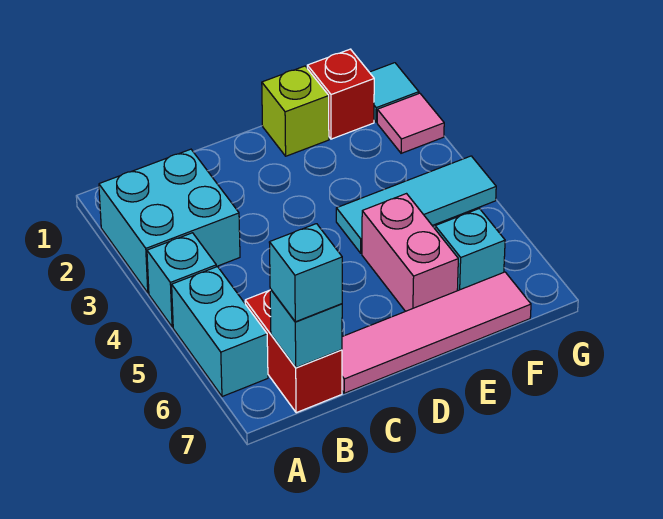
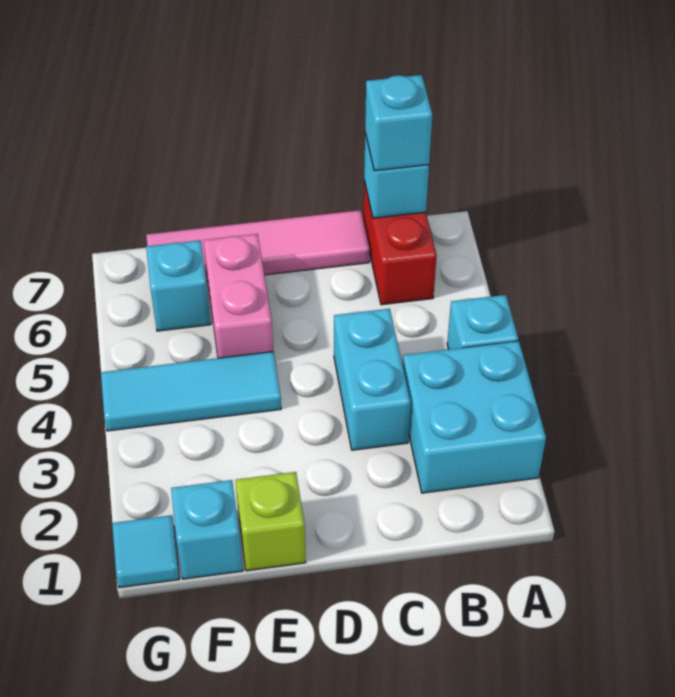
cyan brick A5:A6 level 1 -> cyan brick C3:C4 level 1
red brick F1 level 1 -> cyan brick F1 level 1
pink tile G2 level 1 -> none

